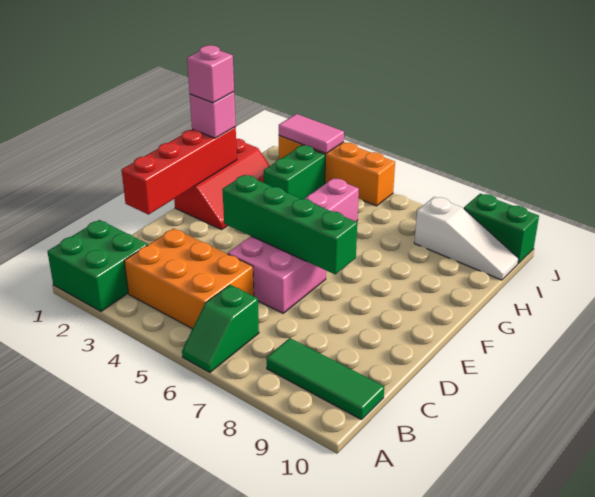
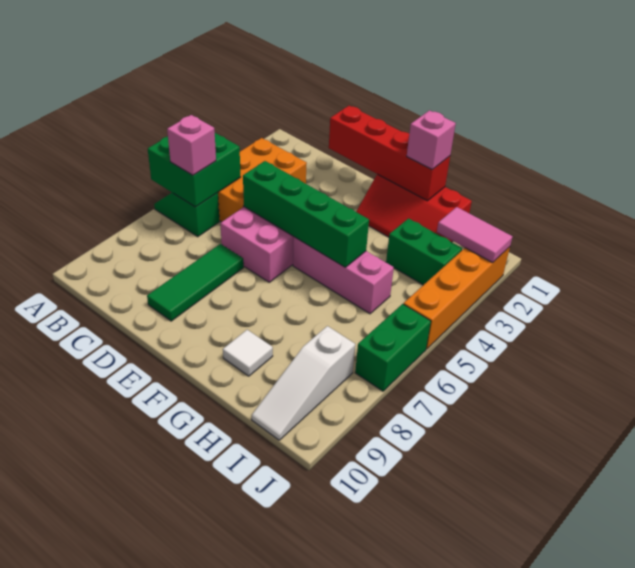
green brick A1:B2 level 1 -> green brick A5:B6 level 2
green tile B8:B10 level 1 -> green tile D7:D9 level 1
green brick E4:E7 level 2 -> green brick D5:G5 level 2
pink brick G1 level 4 -> pink brick B6 level 3
none -> white tile G9 level 1
pink tile J2:J3 level 2 -> pink tile I2:J2 level 2
green brick J9:J10 level 1 -> green brick J6:J7 level 1

